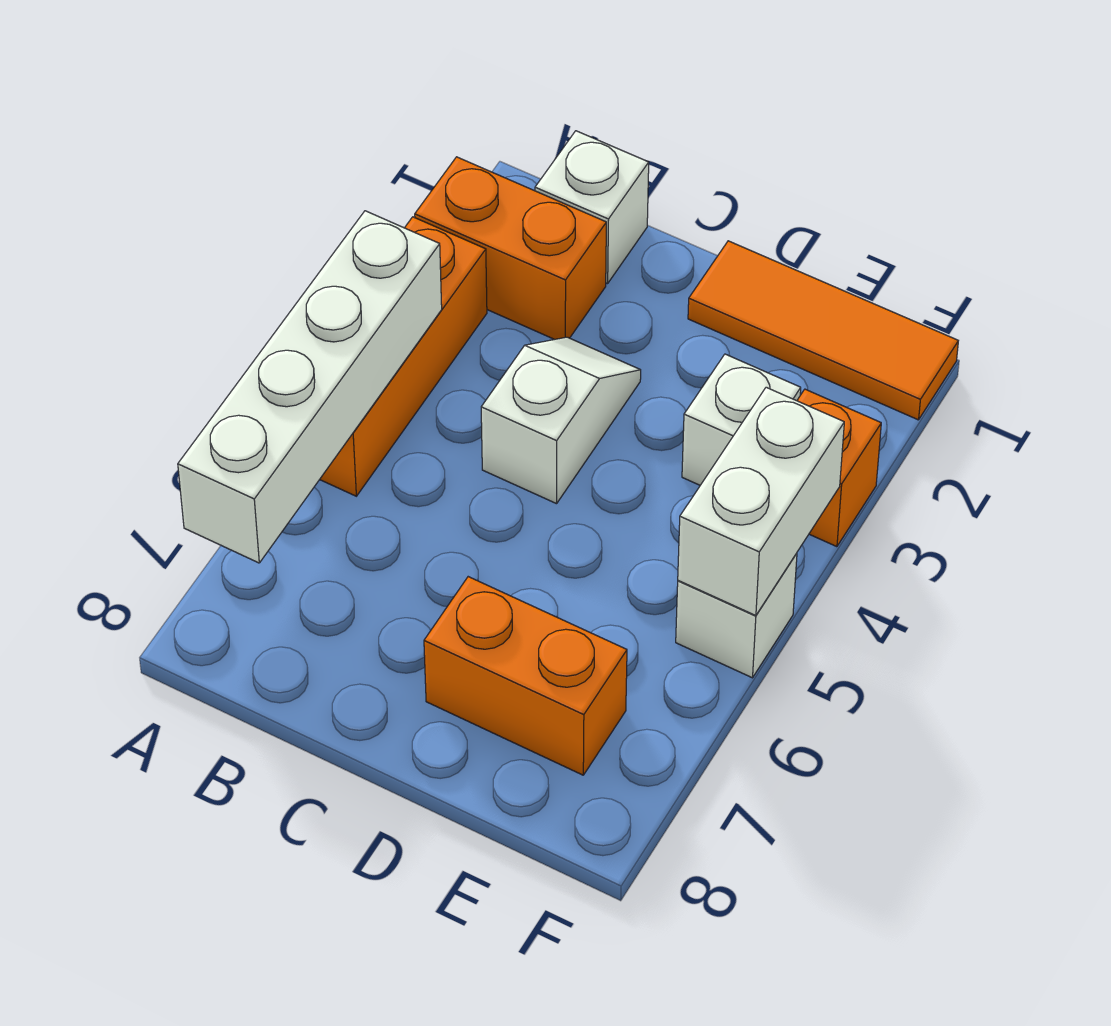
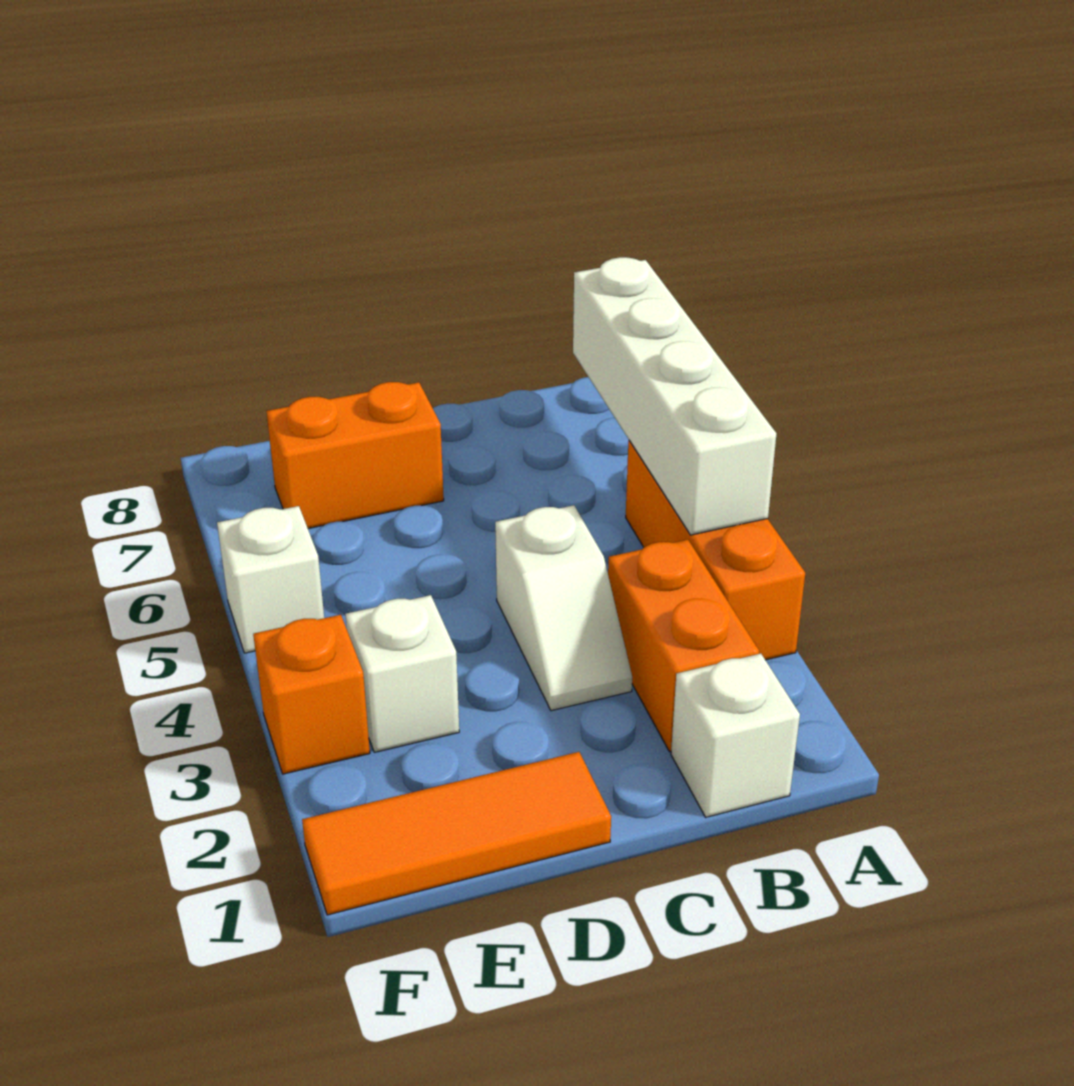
orange brick A2:B2 level 1 -> orange brick B2:B3 level 1
white brick F4:F5 level 2 -> none

